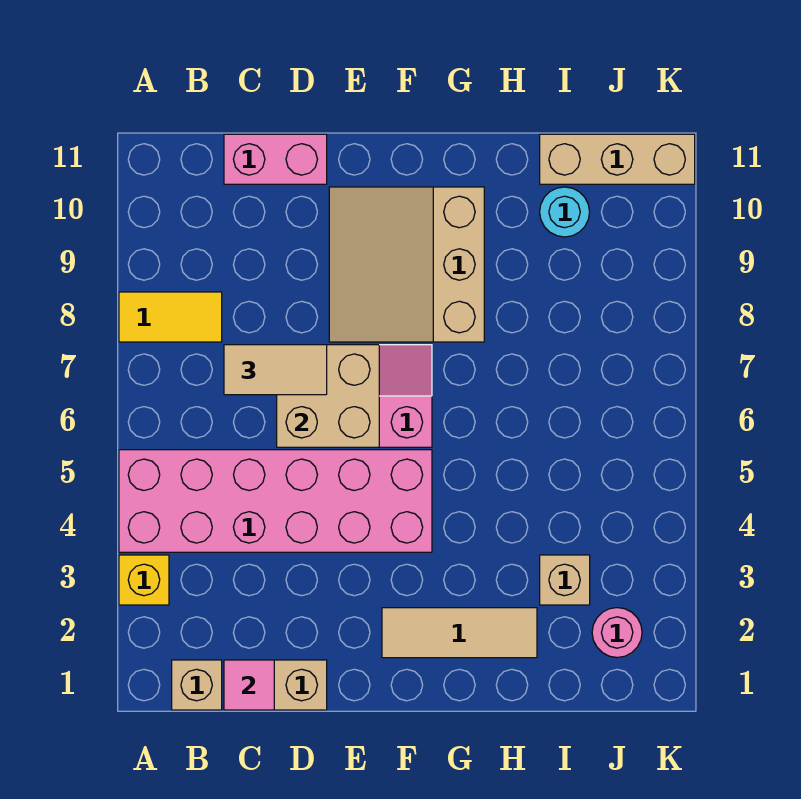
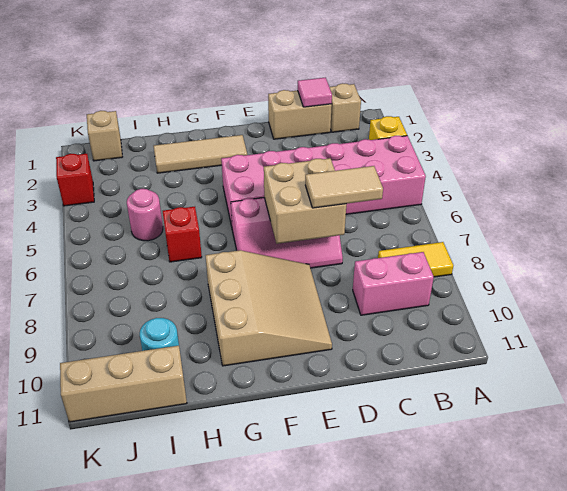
pink brick C11:D11 level 1 -> pink brick B9:C9 level 1
none -> red brick H6 level 1
tan brick I3 level 1 -> tan brick J1 level 1
pink round brick J2 level 1 -> pink round brick I5 level 1
none -> red brick K3 level 1

